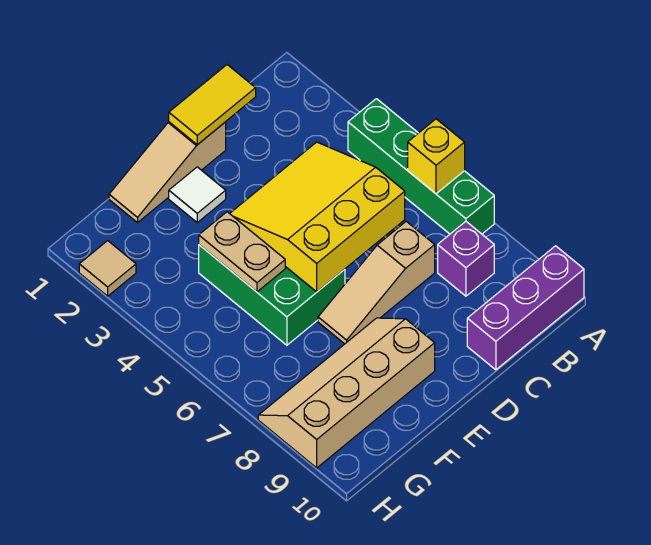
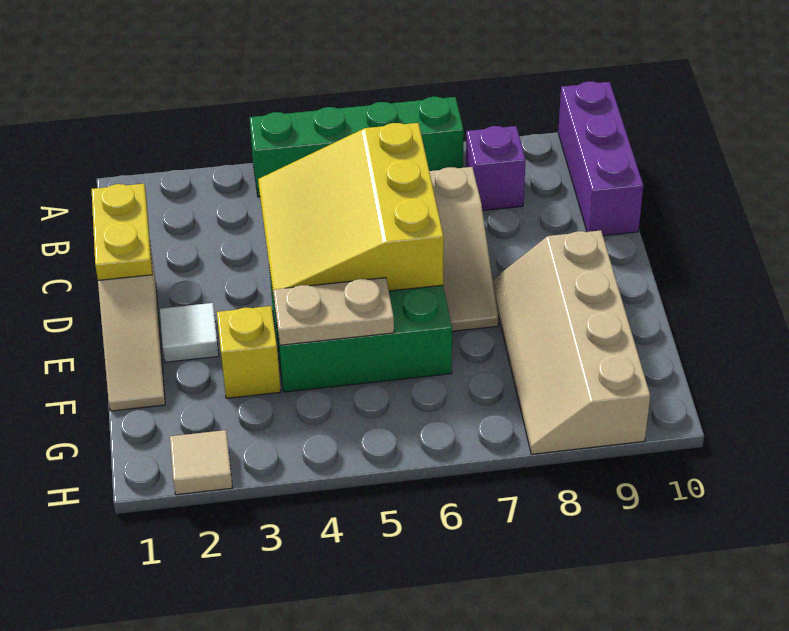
yellow brick A6 level 2 -> yellow brick F3 level 1
yellow tile C1:D1 level 2 -> yellow plate C1:D1 level 2

